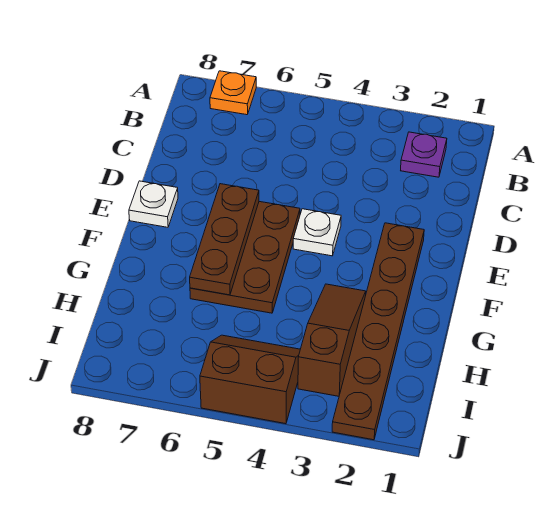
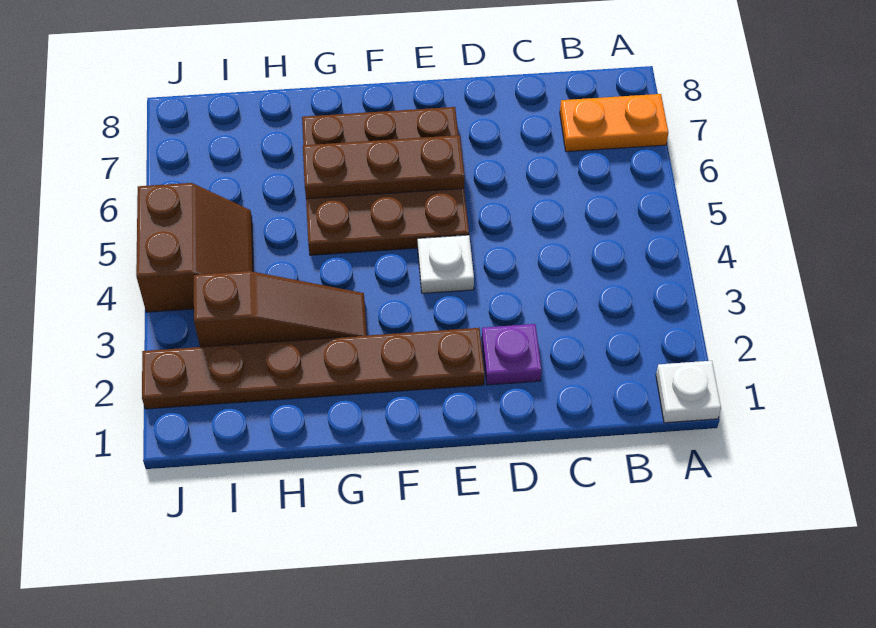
orange plate A7 level 1 -> orange plate A7:B7 level 1
purple plate B2 level 1 -> purple plate D2 level 1
brown plate E5:G6 level 1 -> brown plate E5:G7 level 1
white plate E8 level 1 -> white plate A1 level 1

